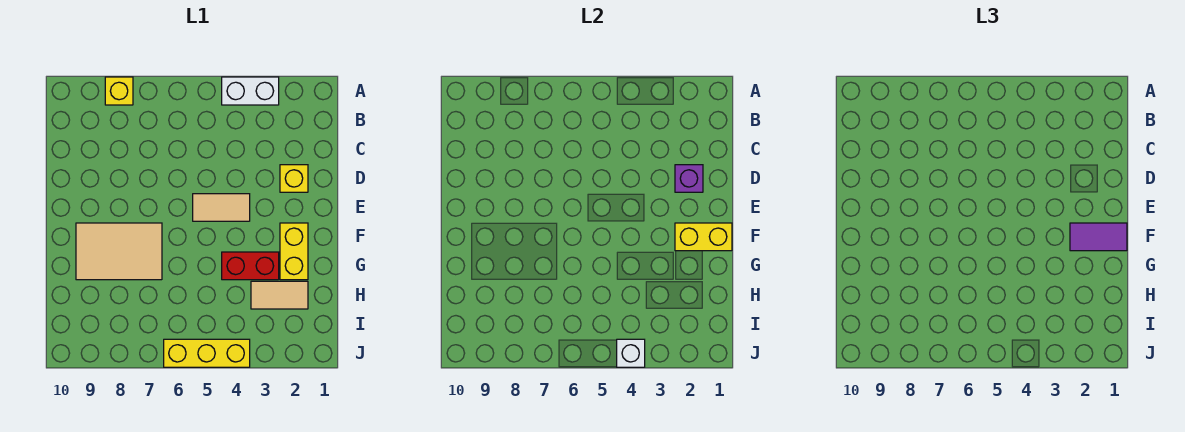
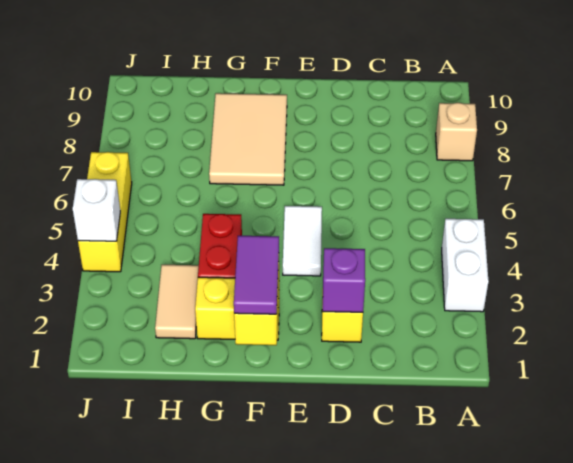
yellow brick A8 level 1 -> tan brick A8 level 1
tan tile E4:E5 level 1 -> white tile E4:E5 level 1

